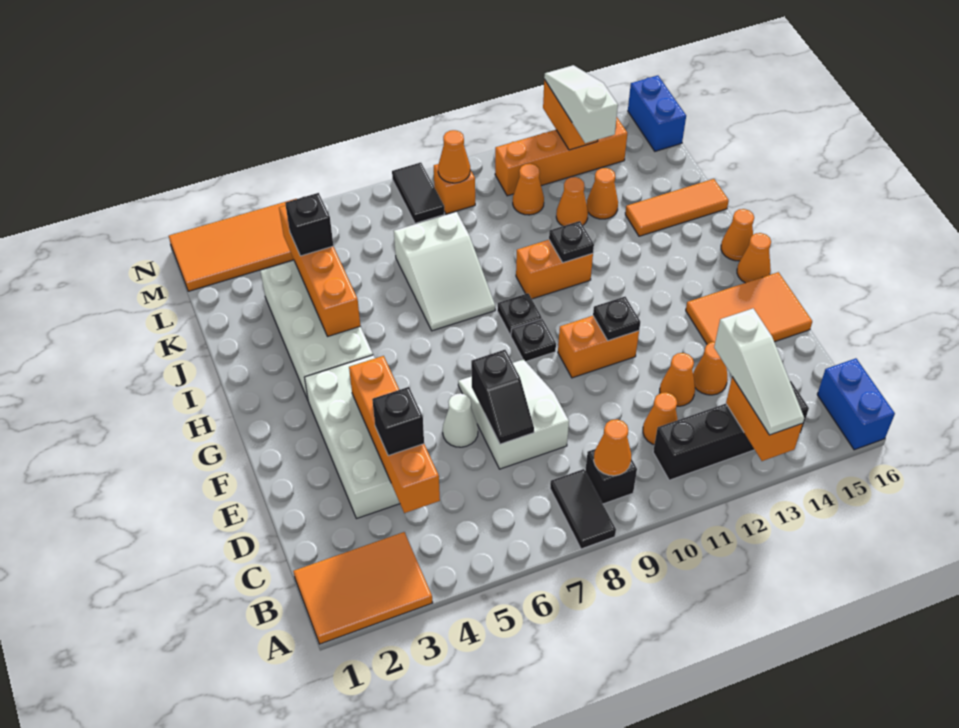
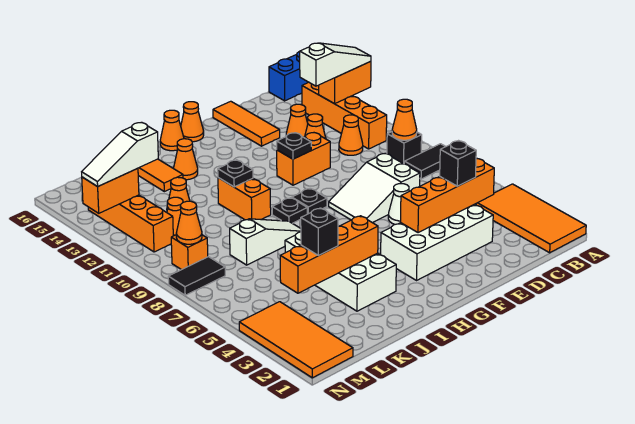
orange tile A1:B3 level 1 -> orange tile A1:B4 level 1
black brick B11:B14 level 1 -> orange brick B11:B14 level 1
black slope D7:E7 level 2 top E -> none
orange tile E14:F16 level 1 -> orange tile E14:E16 level 1
orange brick F10:F11 level 1 -> orange brick E11:F11 level 1
white brick H3:K4 level 1 -> white brick I3:J6 level 1
white slope I7:K8 level 1 top K -> white slope I8:K8 level 1 top K
orange cone K13 level 1 -> orange cone I14 level 1
blue brick M16:N16 level 1 -> none

